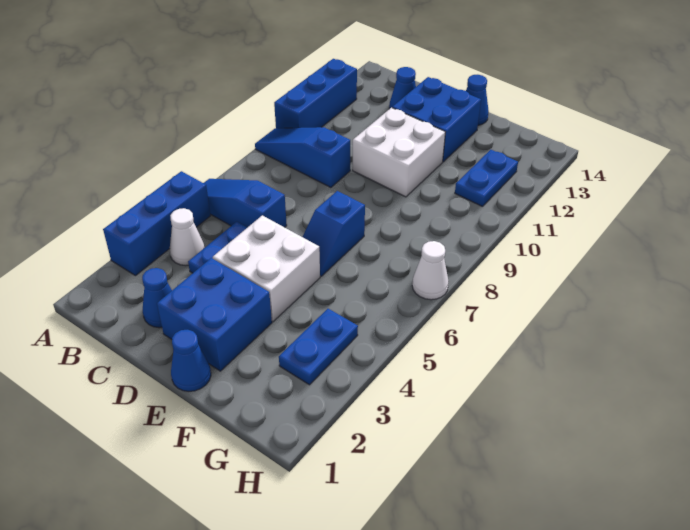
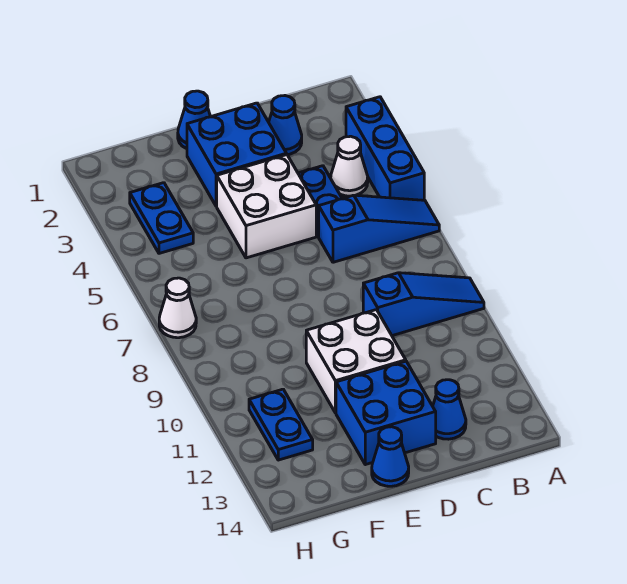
blue brick A10:A12 level 1 -> none
blue slope E6:E7 level 1 top 7 -> none

